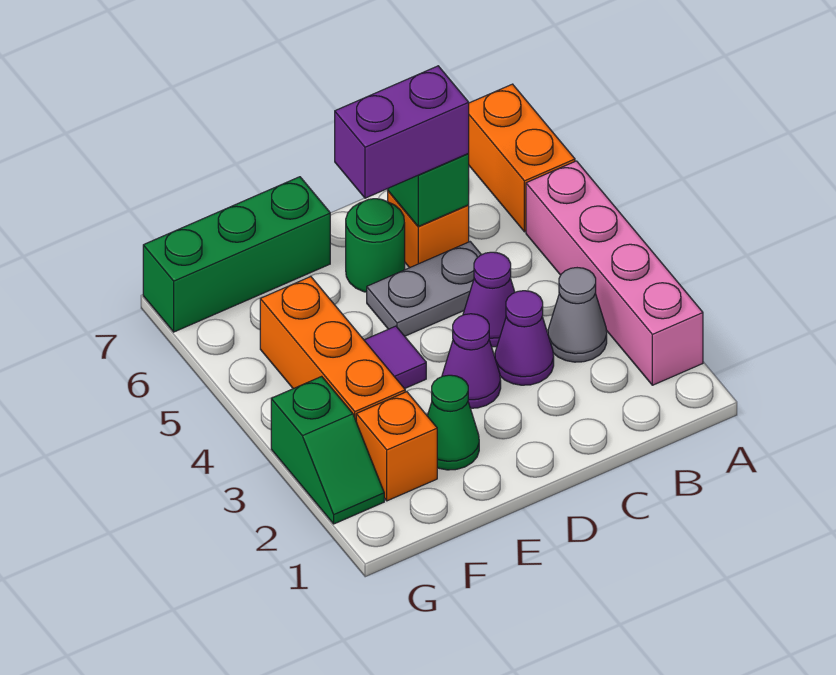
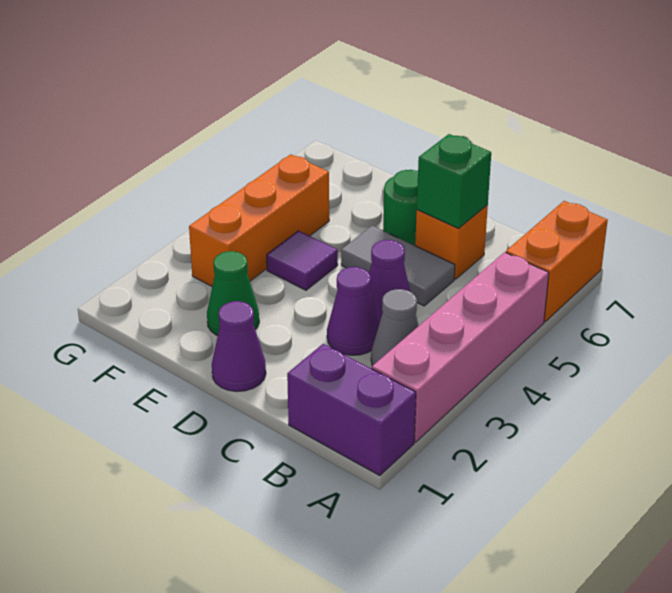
grey plate C5:D5 level 1 -> grey tile C5:D5 level 1
purple brick C6:D6 level 3 -> purple brick A1:B1 level 1
purple cone D3 level 1 -> purple cone D1 level 1
green brick E7:G7 level 1 -> none
orange brick F2 level 1 -> none
green slope G2:G3 level 1 top 3 -> none

